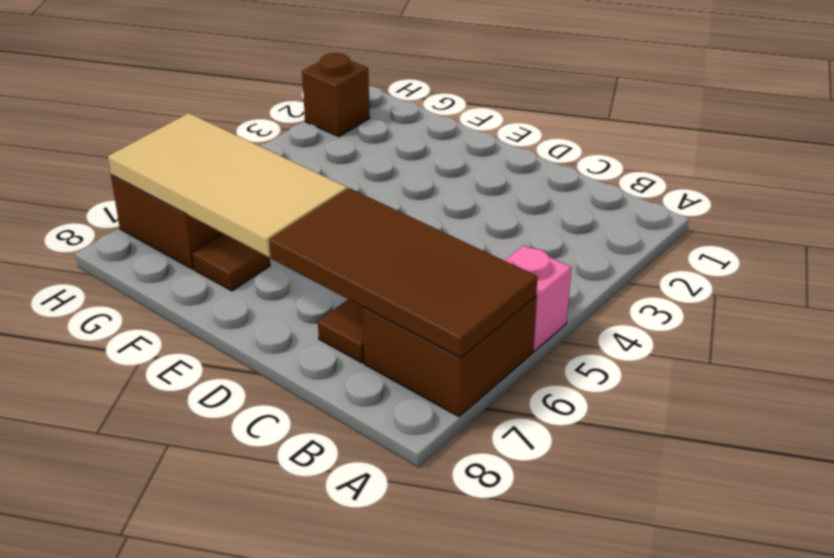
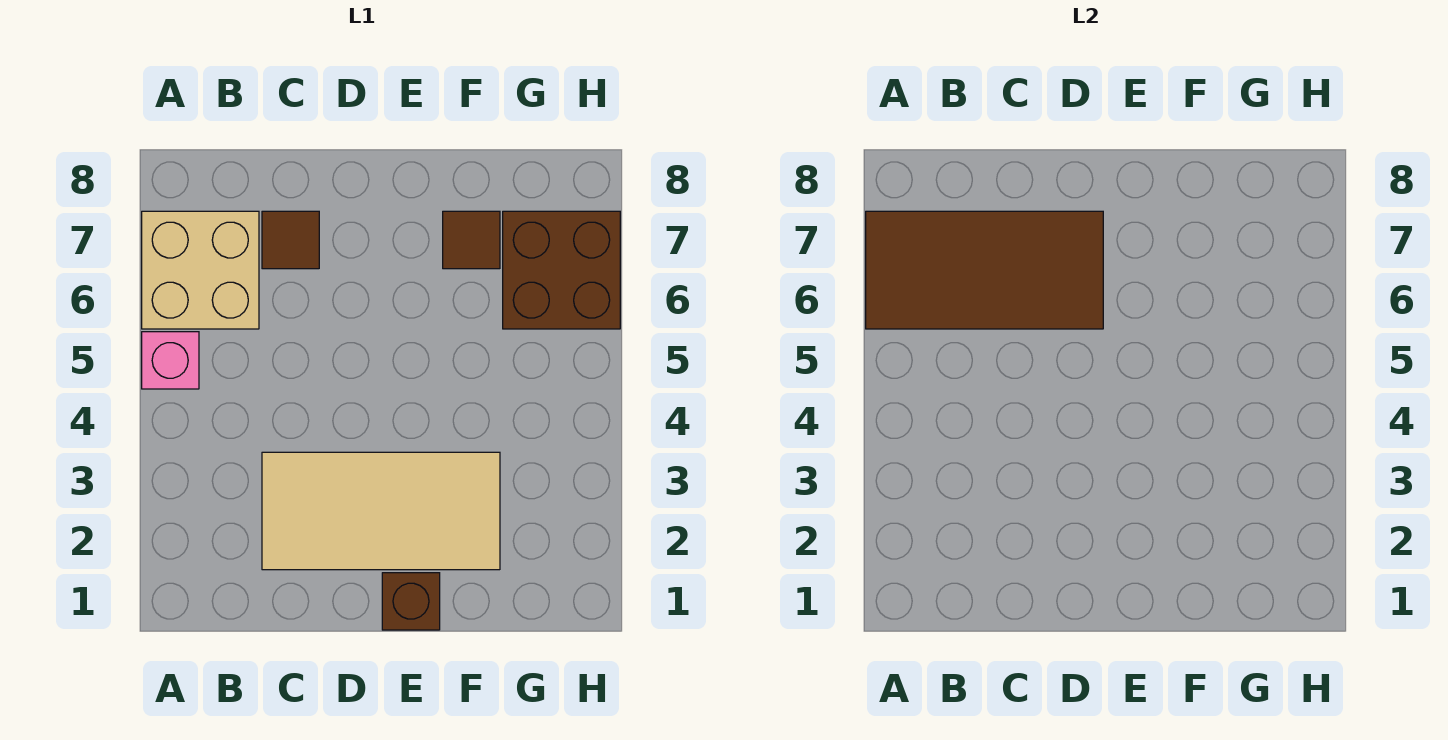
brown brick A6:B7 level 1 -> tan brick A6:B7 level 1
tan tile E6:H7 level 2 -> tan tile C2:F3 level 1
brown brick H2 level 1 -> brown brick E1 level 1

